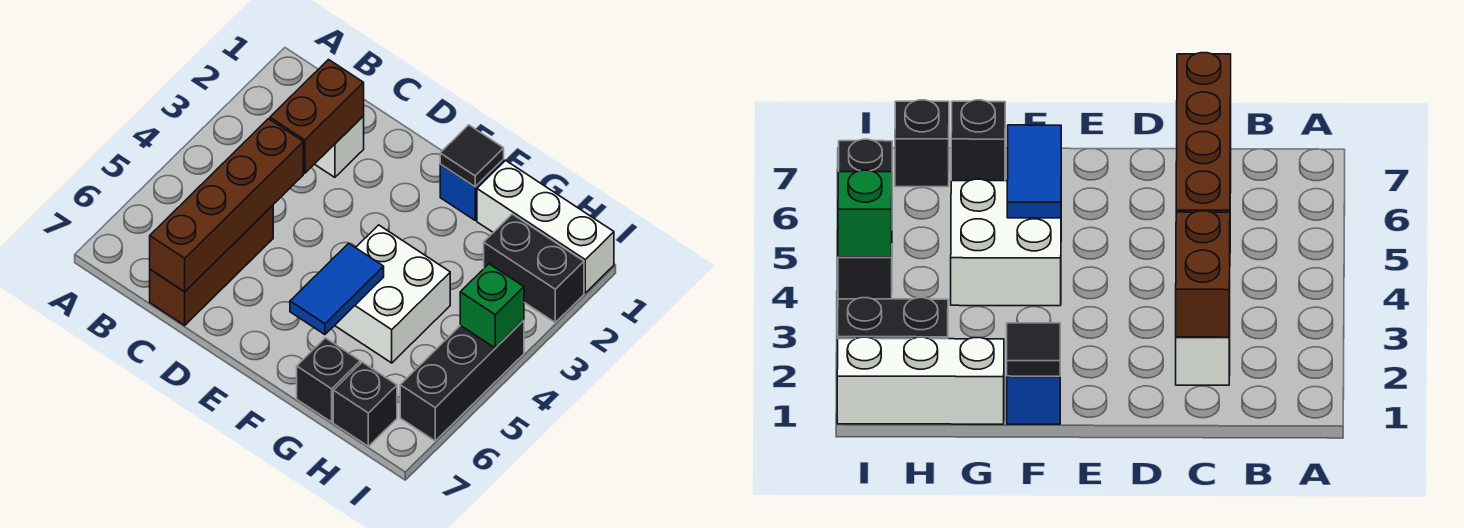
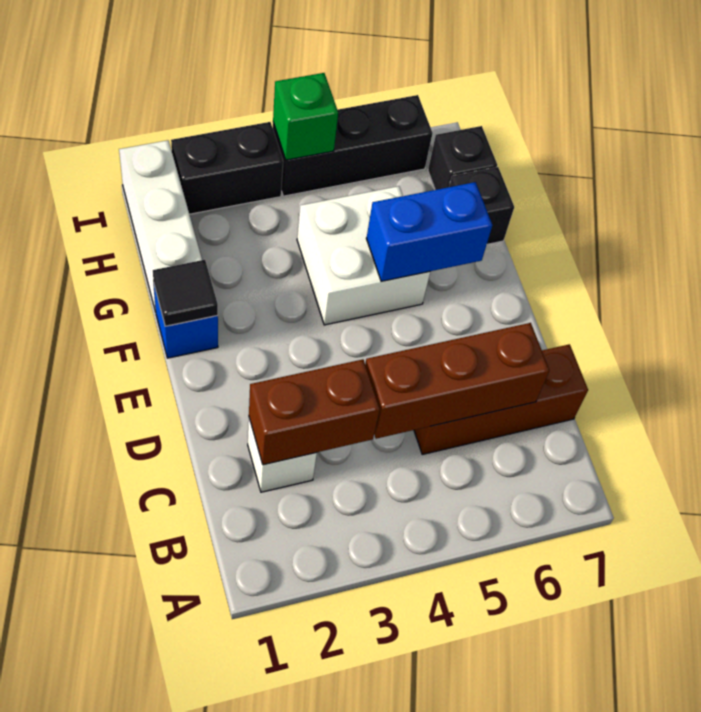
brown brick C4:C7 level 2 -> brown brick C4:C6 level 2
blue tile F5:F6 level 2 -> blue brick F5:F6 level 2
black brick H2:I2 level 1 -> black brick I2:I3 level 1

